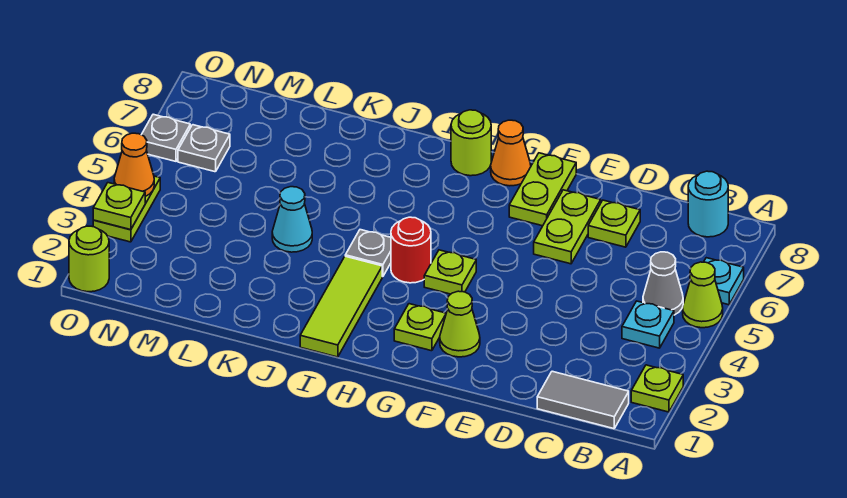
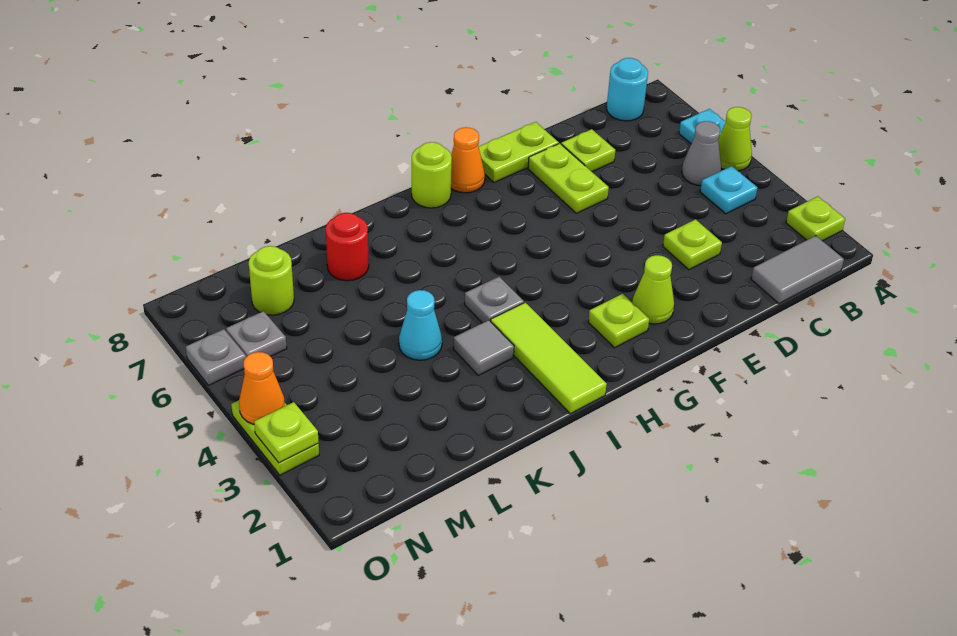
lime plate F7:F8 level 1 -> lime plate E8:F8 level 1
lime plate G4 level 1 -> lime plate D3 level 1
red round brick H4 level 1 -> red round brick K7 level 1
none -> grey tile J3 level 1
lime round brick O1 level 1 -> lime round brick M7 level 1

